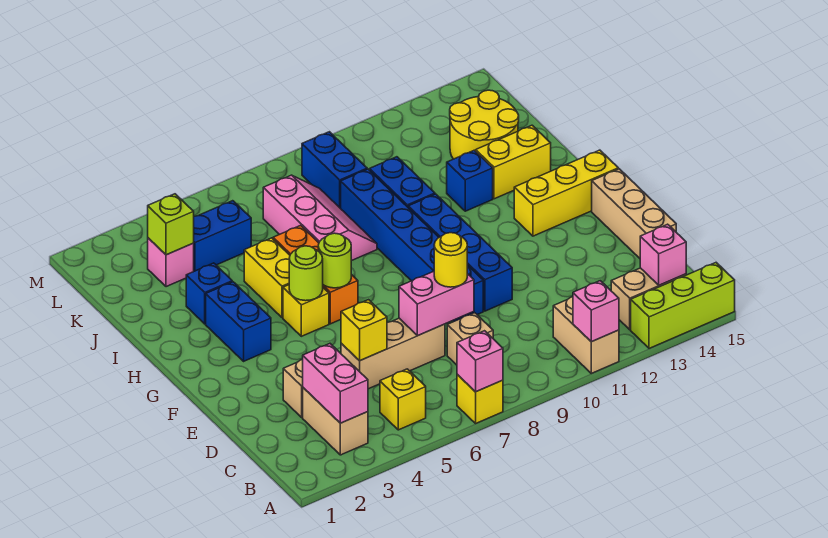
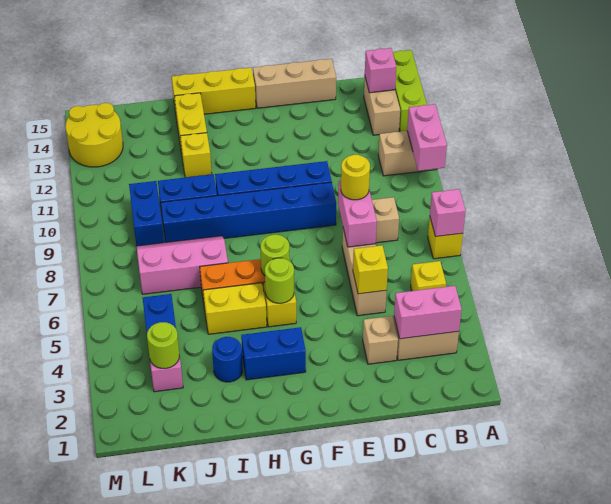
pink brick A11 level 2 -> pink brick A10:A11 level 2
yellow brick G13:G15 level 1 -> yellow brick G15:I15 level 1
blue brick I3 level 1 -> blue round brick I3 level 1
blue brick I12 level 1 -> yellow brick I12 level 1
yellow round brick J13:K14 level 1 -> yellow round brick L13:M14 level 1
lime brick K3 level 2 -> lime round brick K3 level 2
blue brick K9:L9 level 1 -> blue brick K9:K10 level 1

